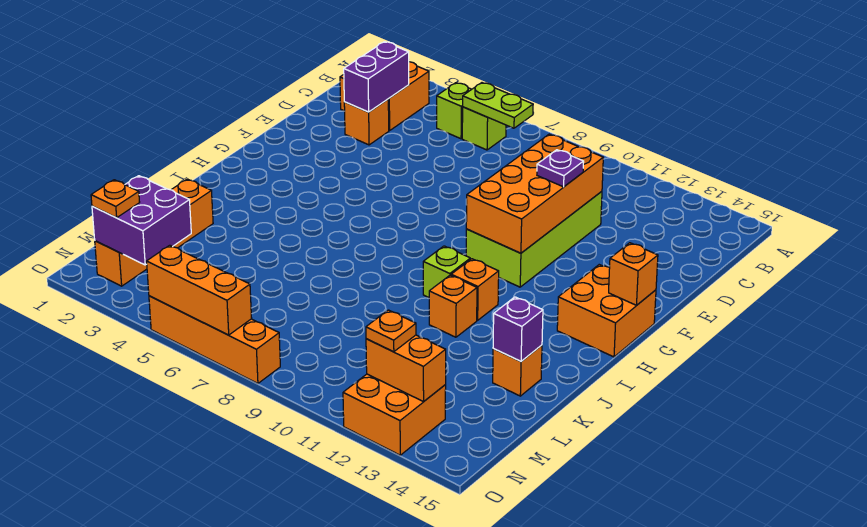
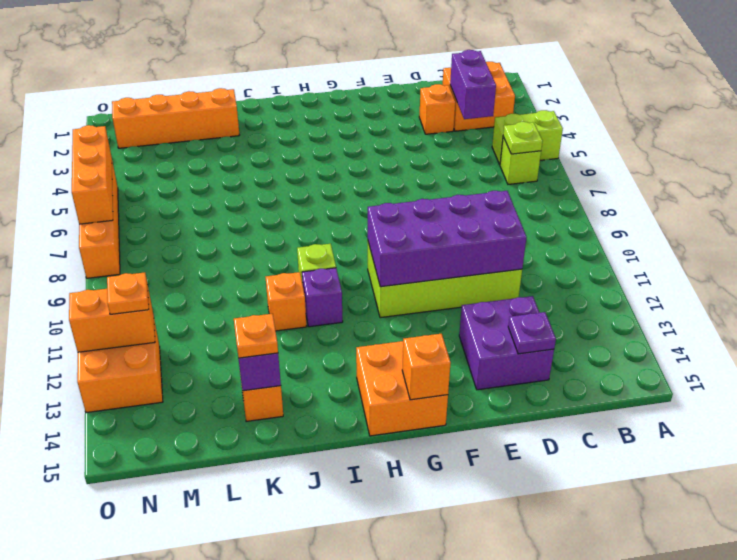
lime brick B5 level 1 -> lime brick A5:B5 level 1
lime plate B6:B7 level 2 -> lime plate B6 level 2
purple brick C3:D3 level 2 -> purple brick C3:C4 level 2
orange brick D10:G11 level 2 -> purple brick D10:G11 level 2
purple plate E11 level 3 -> purple plate D14 level 2
orange brick I11 level 1 -> purple brick I11 level 1
purple brick M2:N3 level 2 -> purple brick D13:E14 level 1
orange plate N2 level 3 -> orange plate K14 level 3
orange brick N12:N13 level 2 -> orange brick N12:O12 level 2

